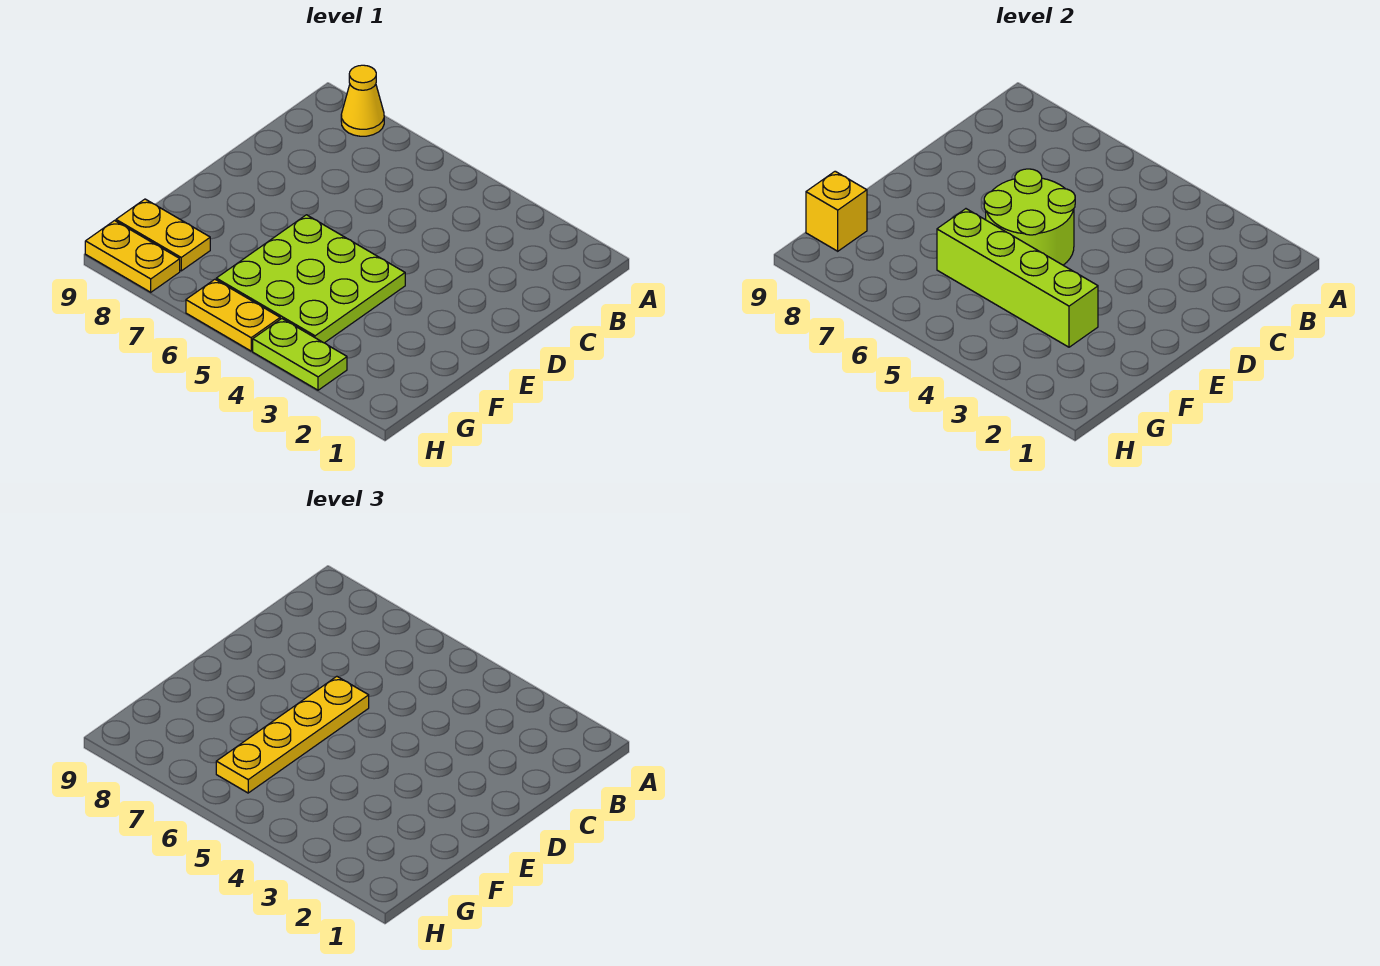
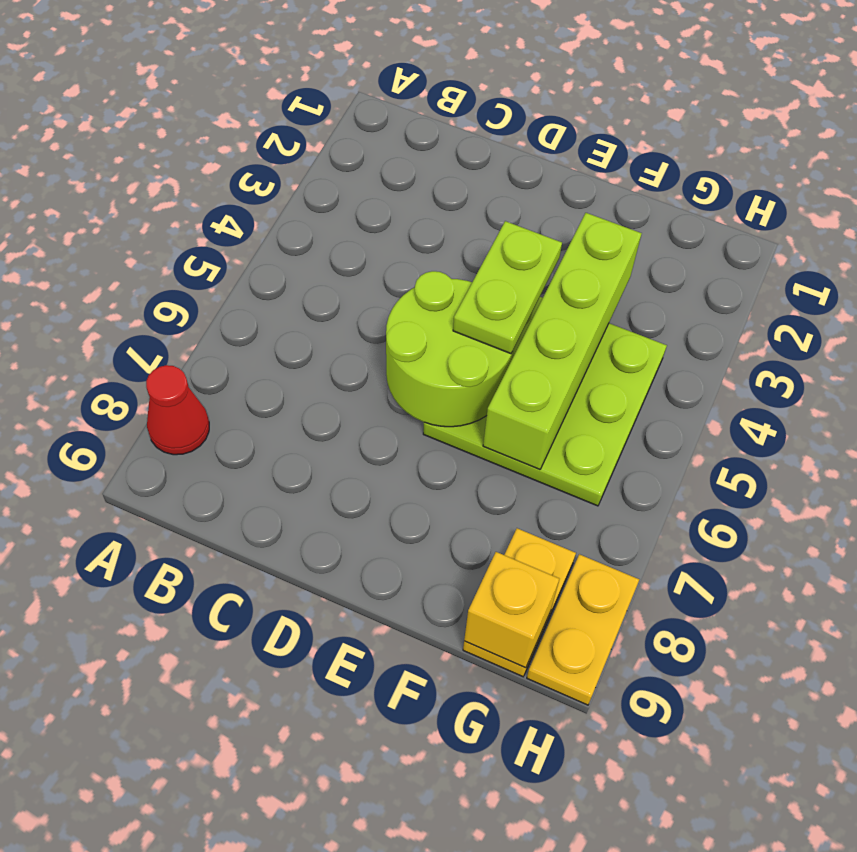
yellow cone A8 level 1 -> red cone A8 level 1
yellow plate D6:G6 level 3 -> none
lime plate H3:H4 level 1 -> lime plate E4:E5 level 3
yellow plate H5:H6 level 1 -> none

